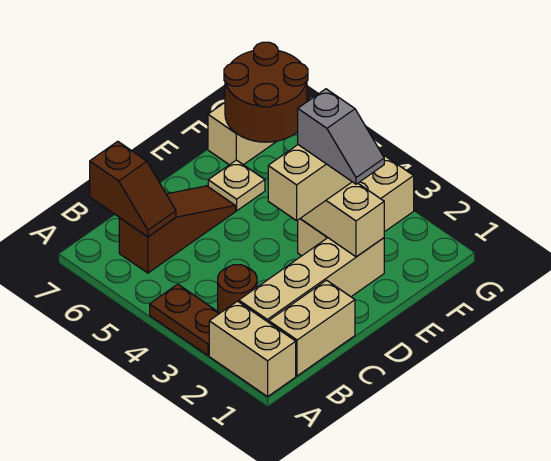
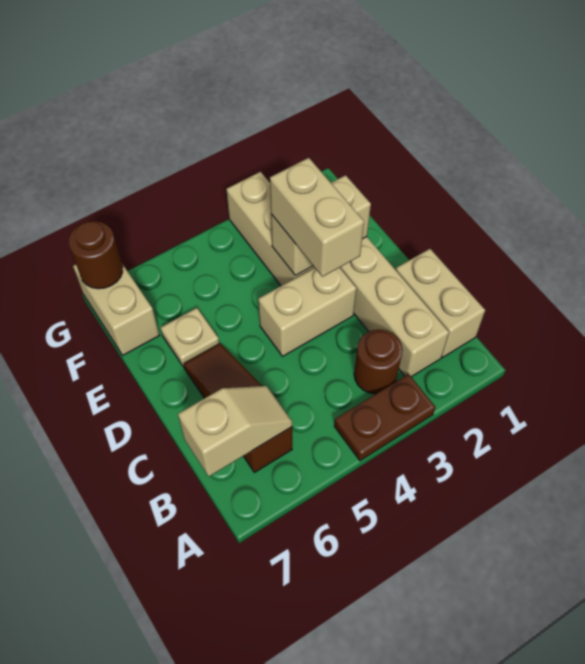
tan brick A1:A2 level 1 -> tan brick D3:D4 level 1
brown slope B6:B7 level 2 top 7 -> tan slope B6:B7 level 2 top 7
grey slope E2:E3 level 4 top 3 -> none
brown round brick F6:G7 level 2 -> brown round brick G7 level 2

